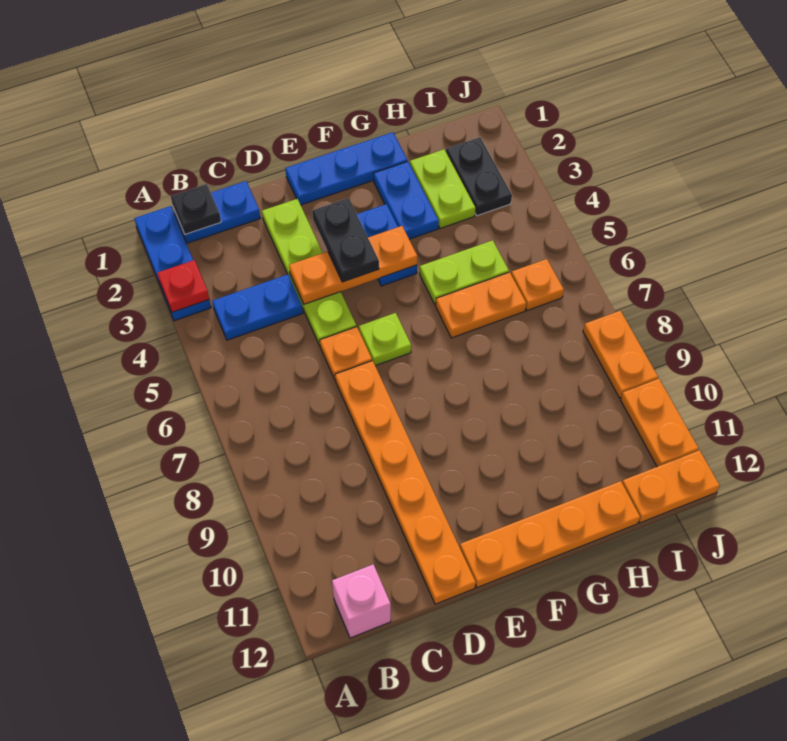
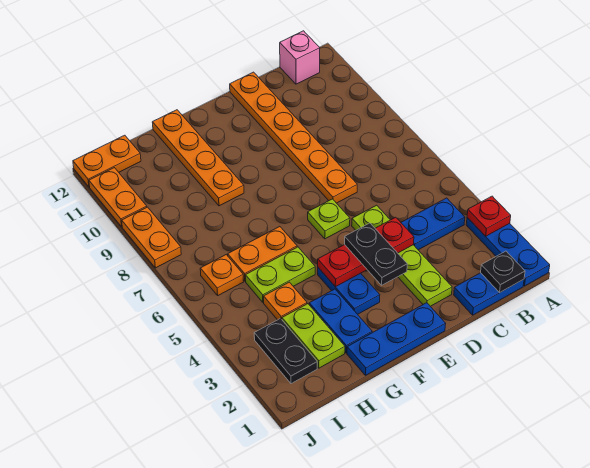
orange plate D4:F4 level 2 -> red plate D4:F4 level 2
orange plate D6 level 1 -> orange plate H4 level 1
orange plate E12:H12 level 1 -> orange plate G9:G12 level 1

